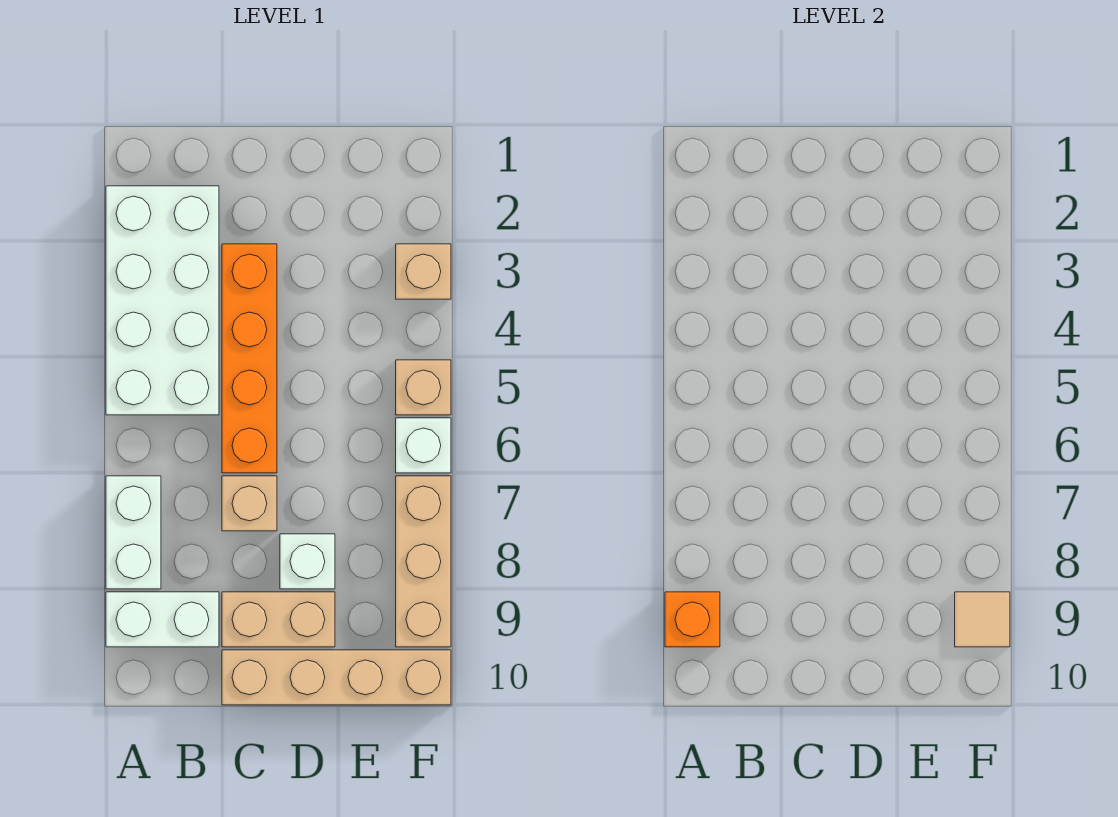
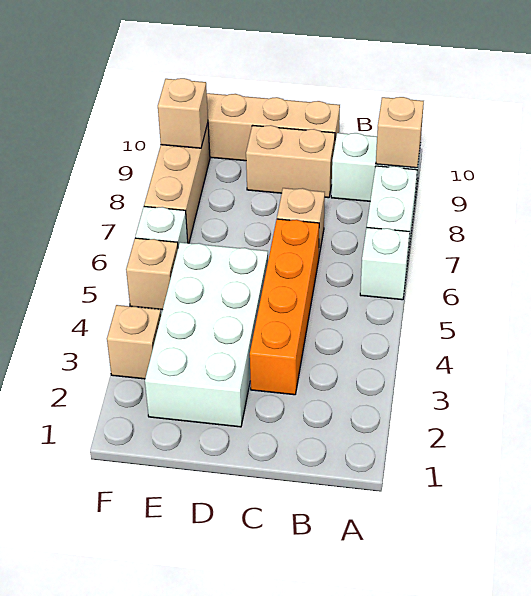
white brick A2:B5 level 1 -> white brick D2:E5 level 1
orange brick A9 level 2 -> tan brick A9 level 2
white brick D8 level 1 -> white brick A6 level 1
tan tile F9 level 2 -> tan brick F9 level 2

